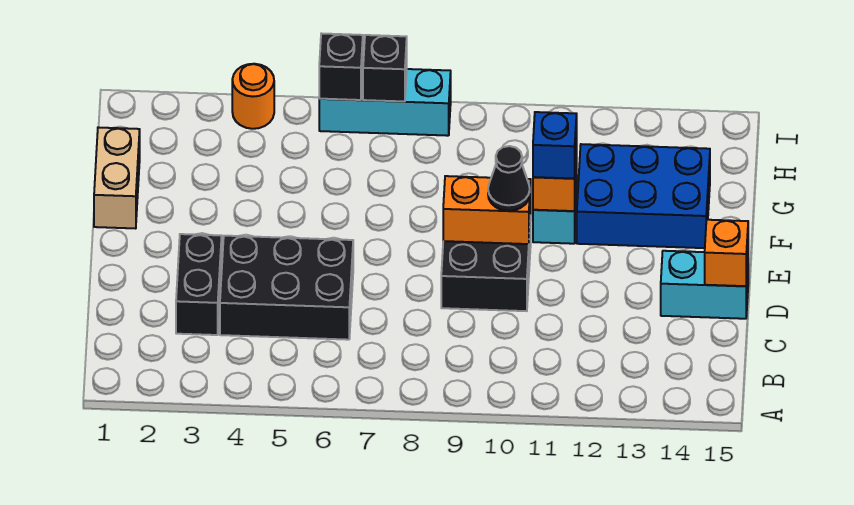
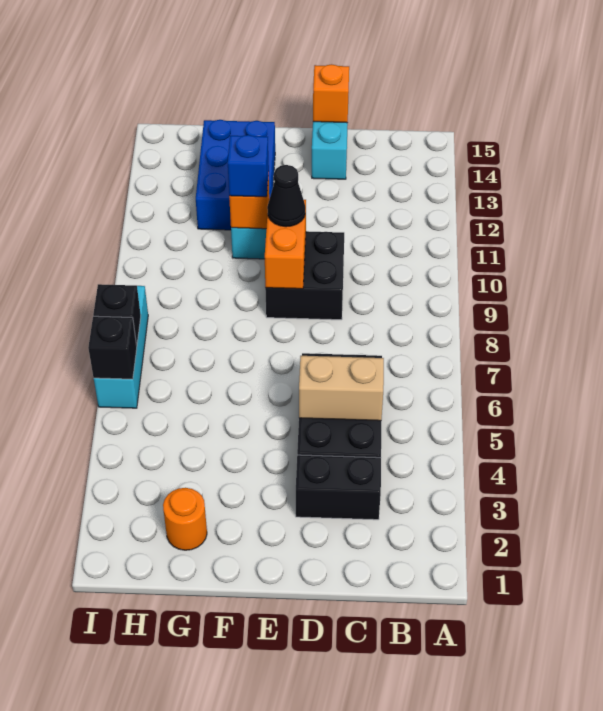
tan brick F1:G1 level 1 -> tan brick C5:D5 level 2
orange round brick I4 level 1 -> orange round brick G2 level 1

